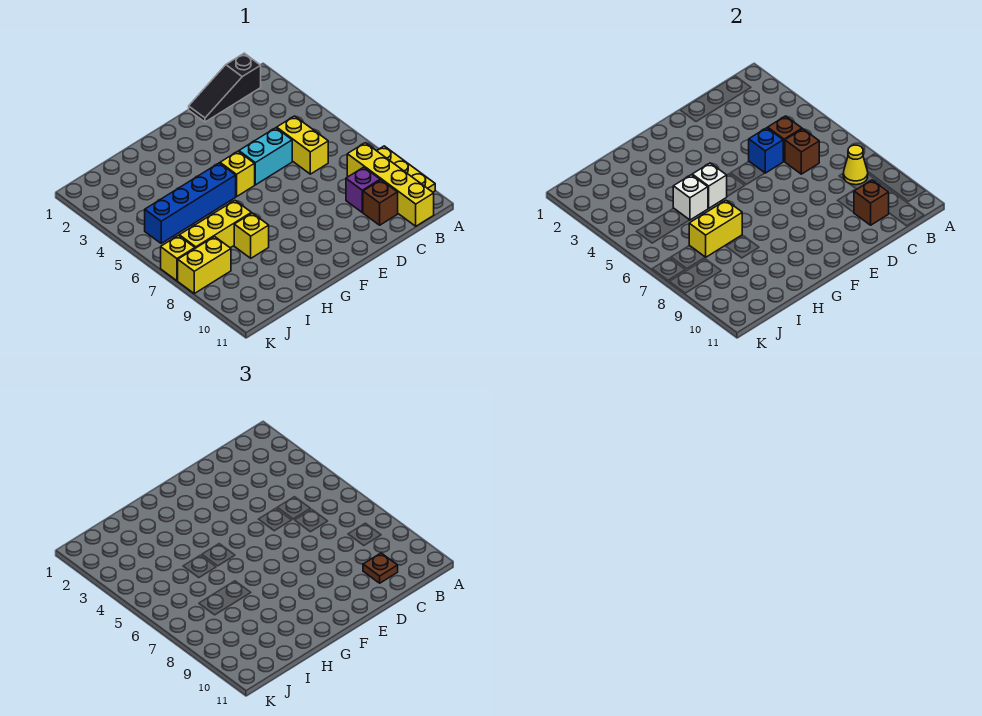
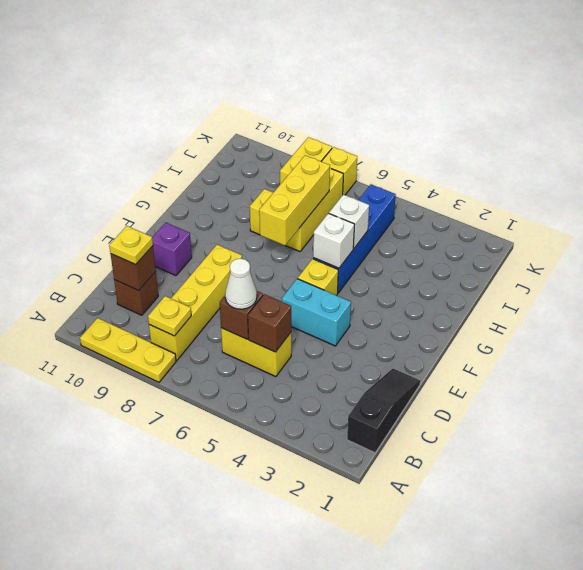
yellow brick B8:B11 level 1 -> yellow brick B8:E8 level 1
yellow cone B8 level 2 -> yellow plate B8 level 2
none -> white cone C6 level 3
purple brick C9 level 1 -> purple brick E10 level 1
brown plate C10 level 3 -> yellow plate C10 level 3
cyan brick D5:E5 level 1 -> cyan brick E4:E5 level 1
blue brick D5 level 2 -> none
yellow brick H7:I7 level 2 -> yellow brick G7:I7 level 2

